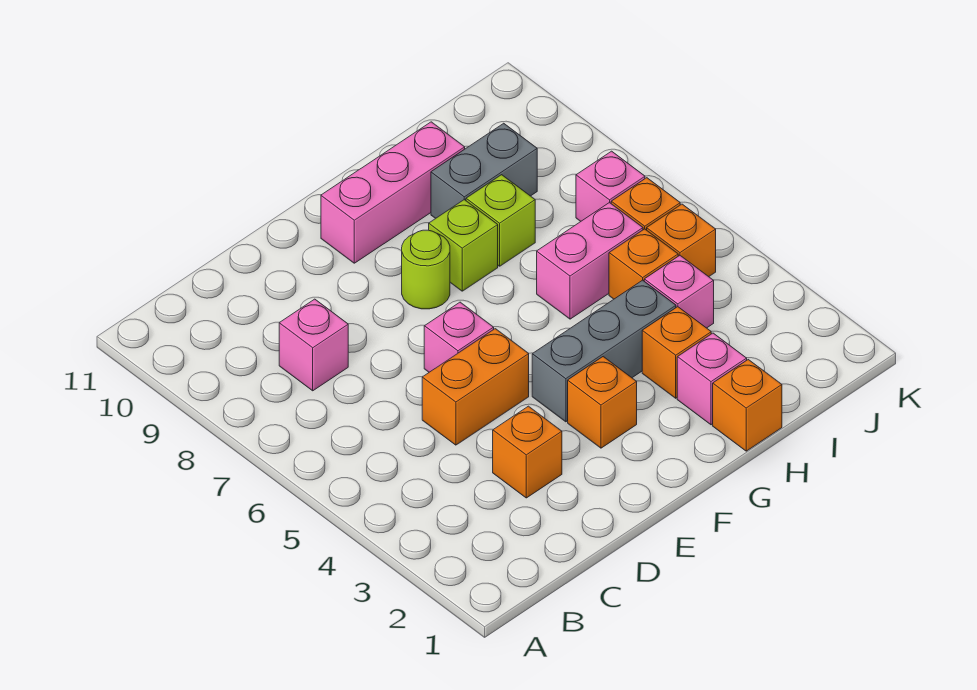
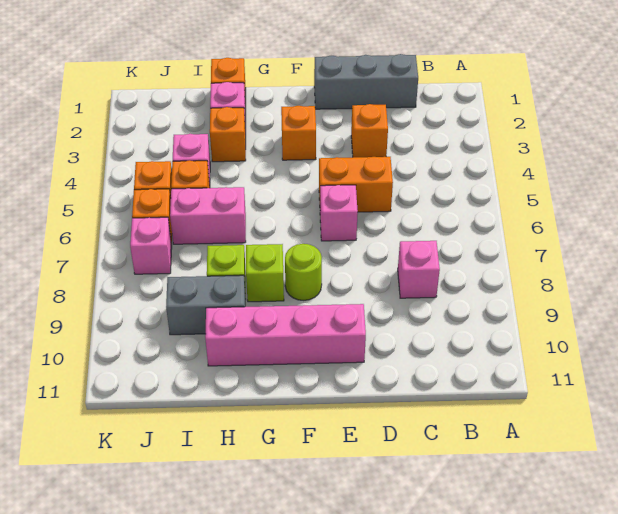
grey brick F4:H4 level 1 -> grey brick C1:E1 level 1
pink brick F10:H10 level 1 -> pink brick E10:H10 level 1

